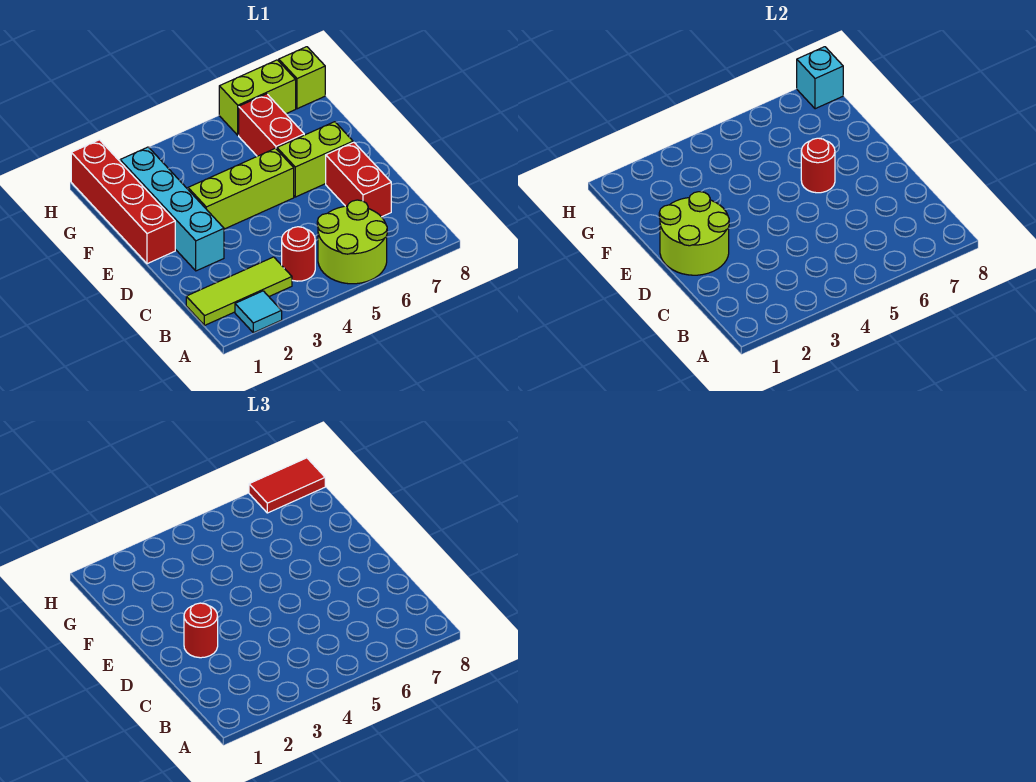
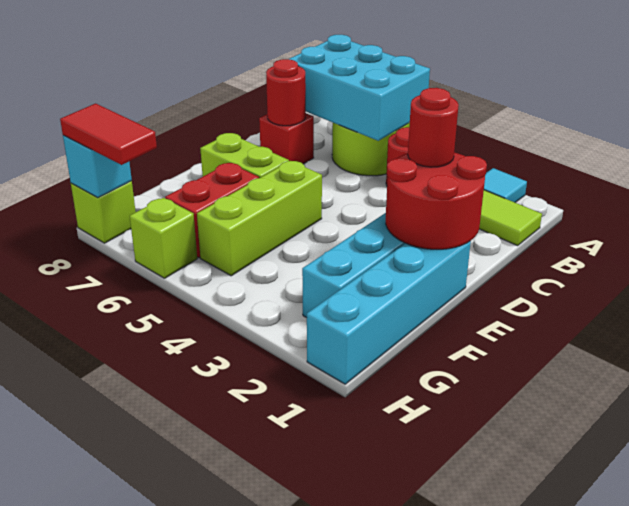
none -> cyan brick A5:B7 level 2
red brick C7:D7 level 1 -> red brick C7 level 1
lime round brick D1:E2 level 2 -> red round brick D1:E2 level 2
red brick E1:H1 level 1 -> cyan brick E1:H1 level 1
lime brick E3:E5 level 1 -> lime brick E5:G5 level 1
red round brick E6 level 2 -> red round brick C7 level 2
lime brick H6:H7 level 1 -> lime brick H6 level 1

